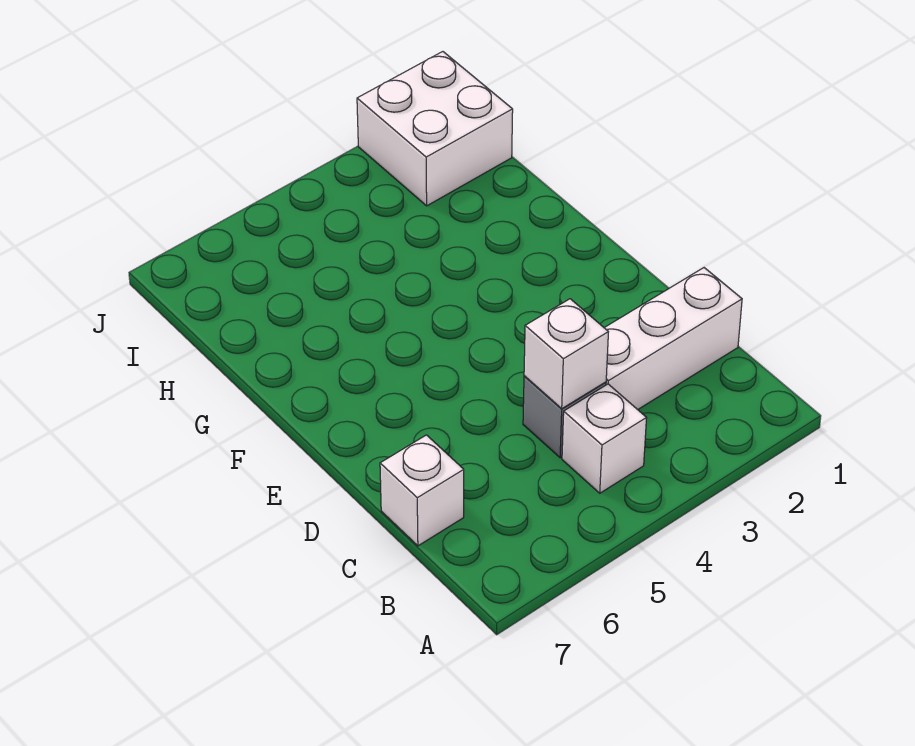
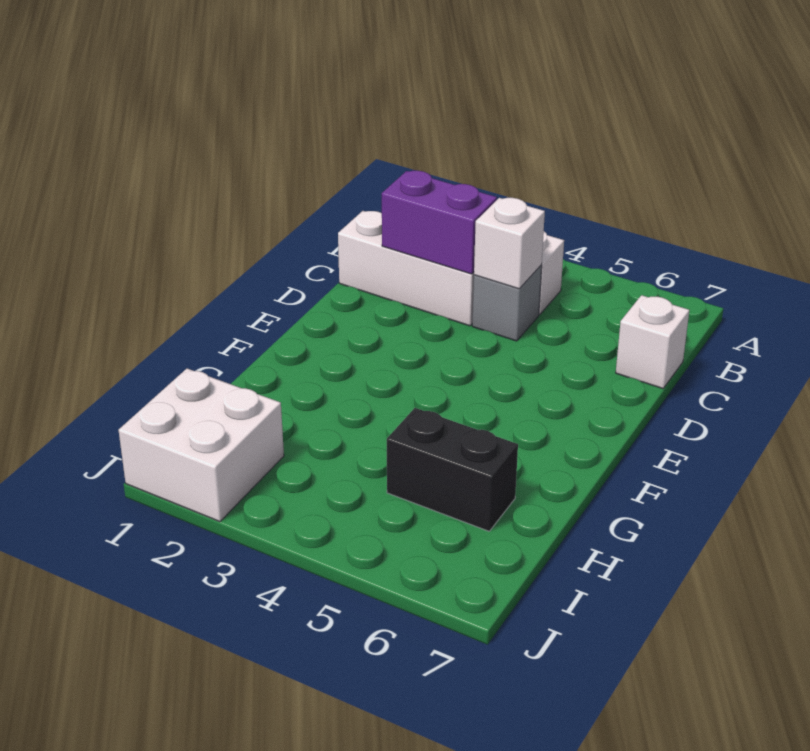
none -> purple brick C2:C3 level 2
none -> black brick H5:H6 level 1

